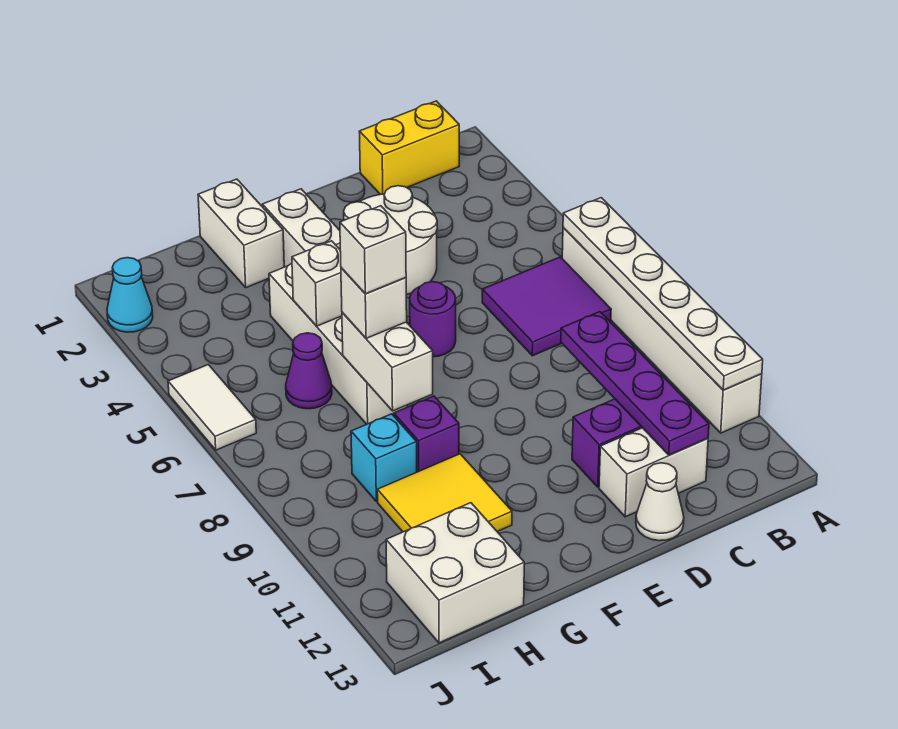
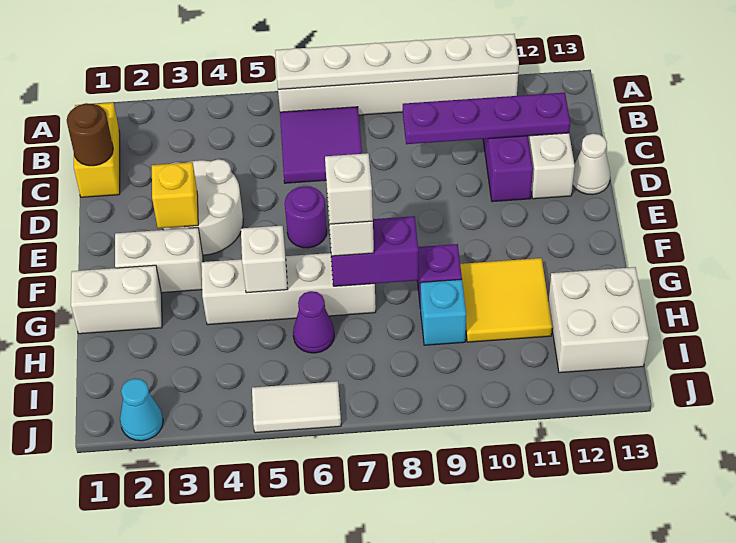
none -> brown round brick C1 level 2
none -> yellow brick E3 level 2
white brick G7:G8 level 2 -> purple brick G7:G8 level 2

